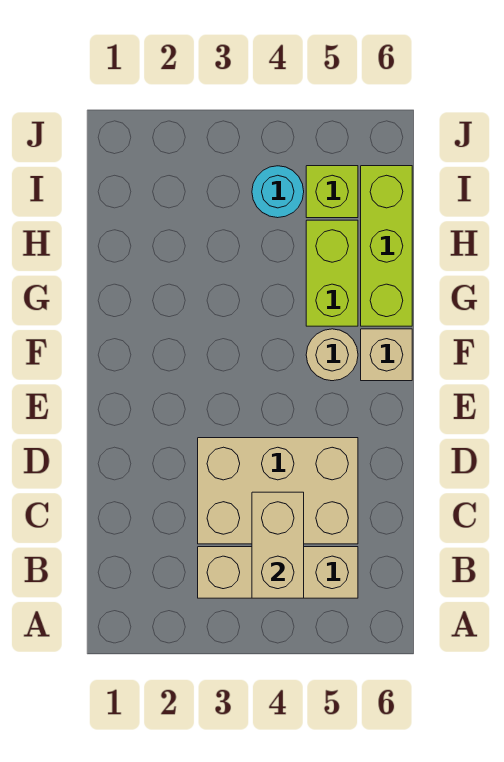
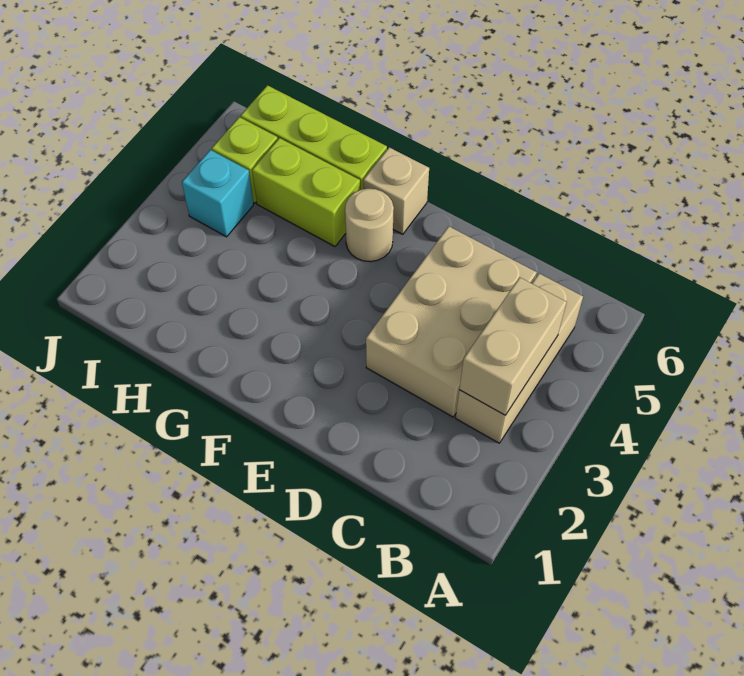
tan brick B4:C4 level 2 -> tan brick B3:B4 level 2
cyan round brick I4 level 1 -> cyan brick I4 level 1

